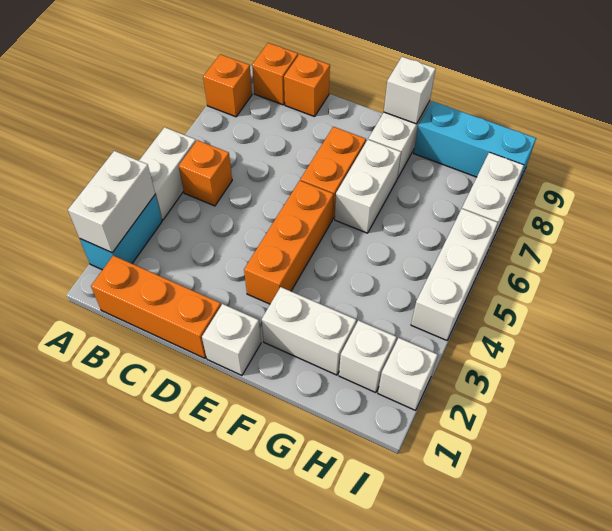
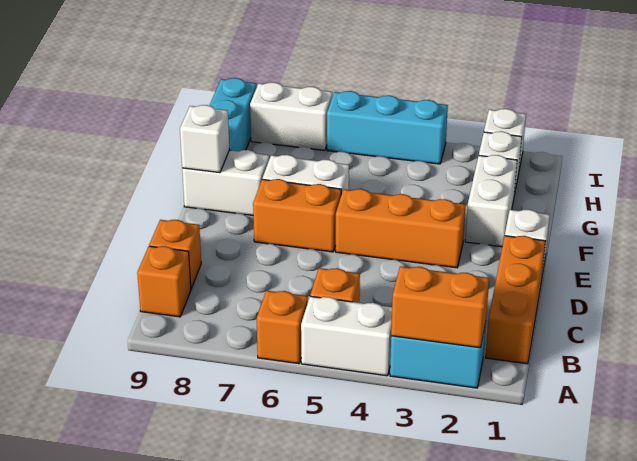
white brick A2:A3 level 2 -> orange brick A2:A3 level 2
orange brick A8 level 1 -> orange brick A6 level 1
white brick I4:I6 level 1 -> cyan brick I4:I6 level 1

